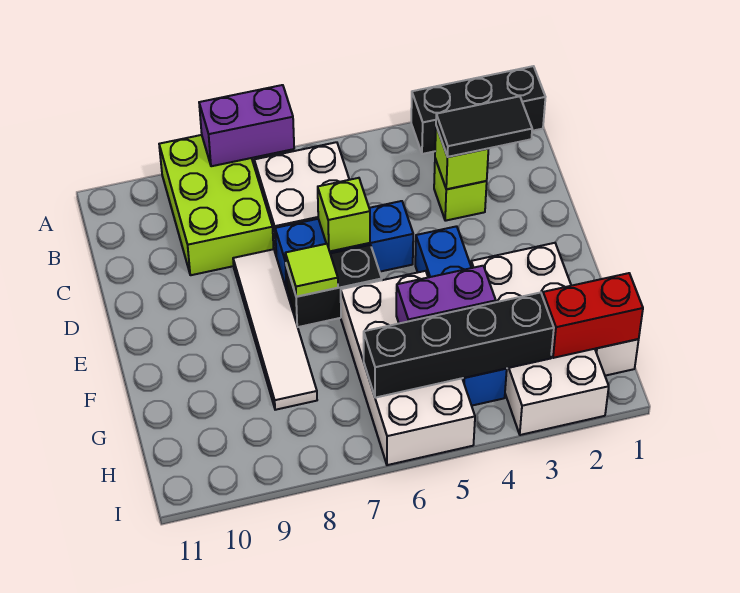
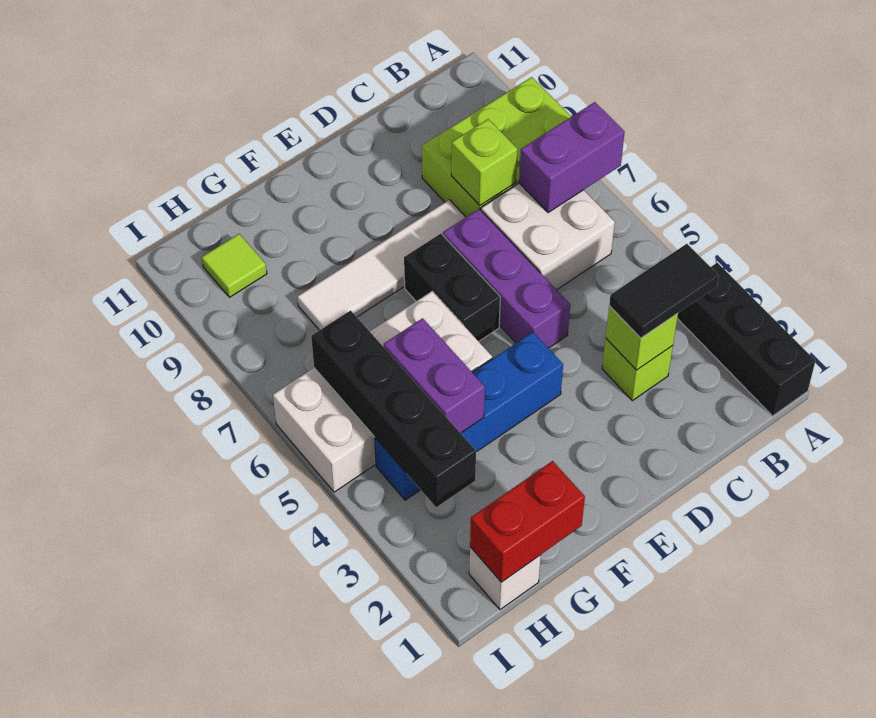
purple brick A7:A8 level 2 -> purple brick A7:B7 level 2
black tile C2:C3 level 3 -> black tile B3:C3 level 3
blue brick D5:D7 level 1 -> purple brick D5:D7 level 1
lime brick D6 level 2 -> lime brick C8 level 2
lime tile E7 level 2 -> lime tile H10 level 1
white brick F2:I3 level 1 -> none
red brick H1:H2 level 2 -> red brick G1:H1 level 2

